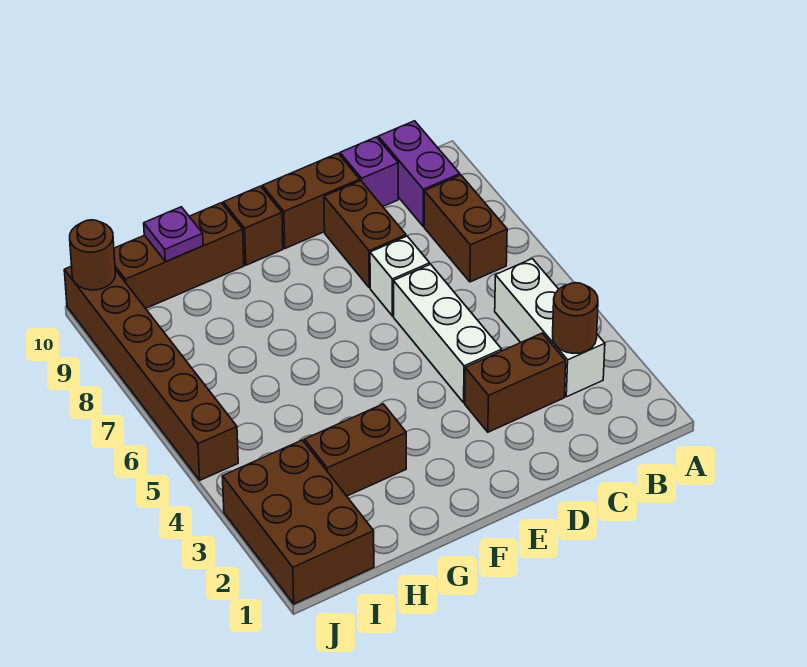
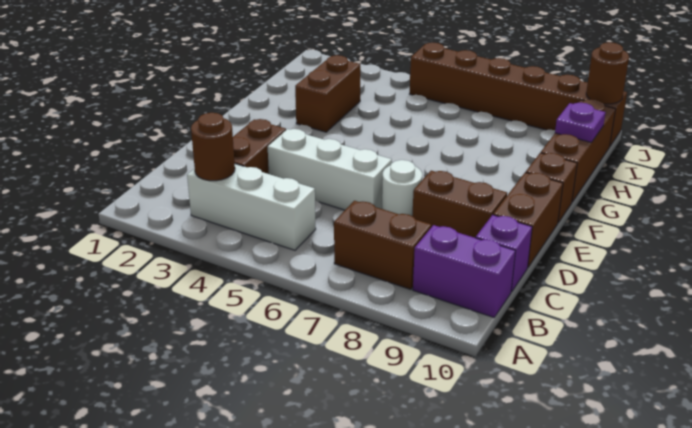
white brick D7 level 1 -> white round brick D7 level 1
brown brick I1:J3 level 1 -> none

